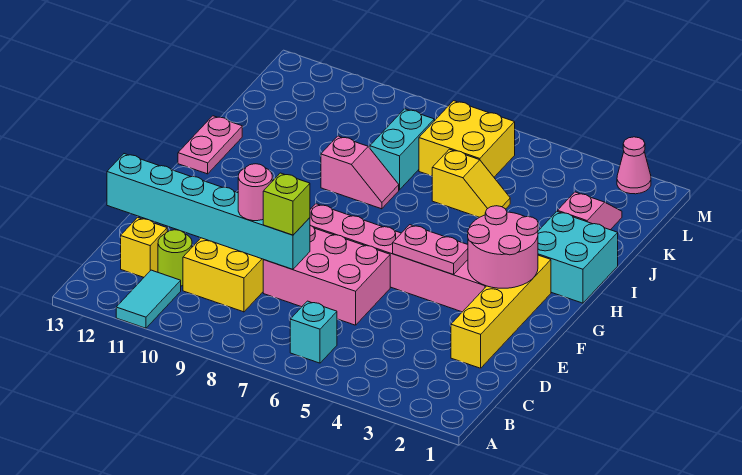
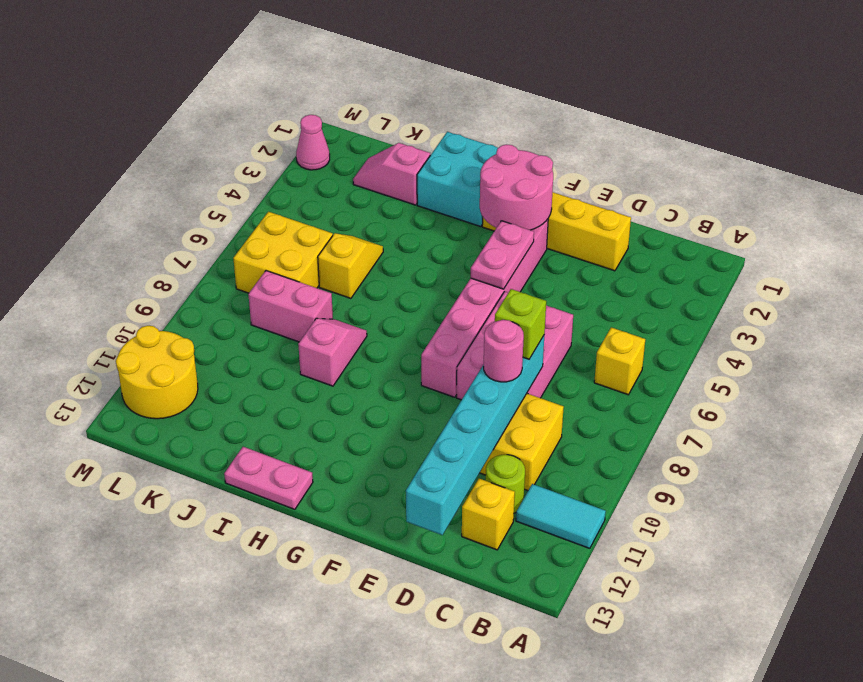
cyan brick B6 level 1 -> yellow brick B6 level 1
cyan brick J8:K8 level 1 -> pink brick J8:K8 level 1
none -> yellow round brick L11:M12 level 1

